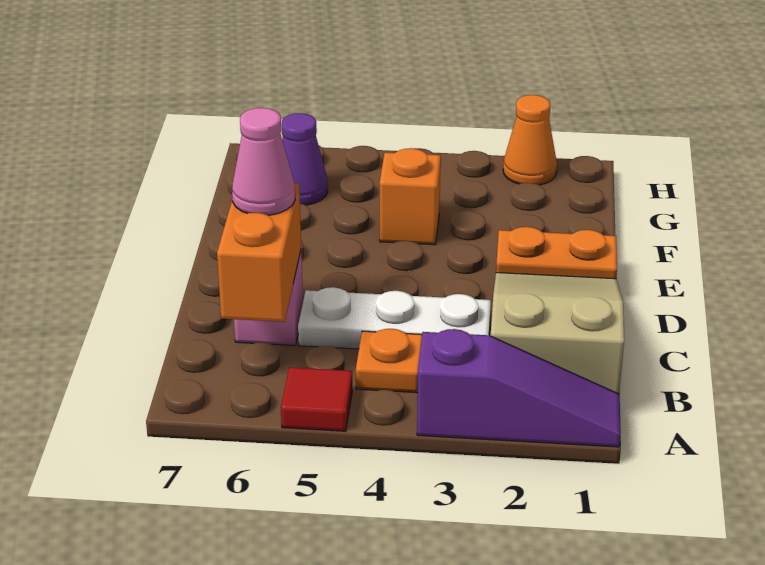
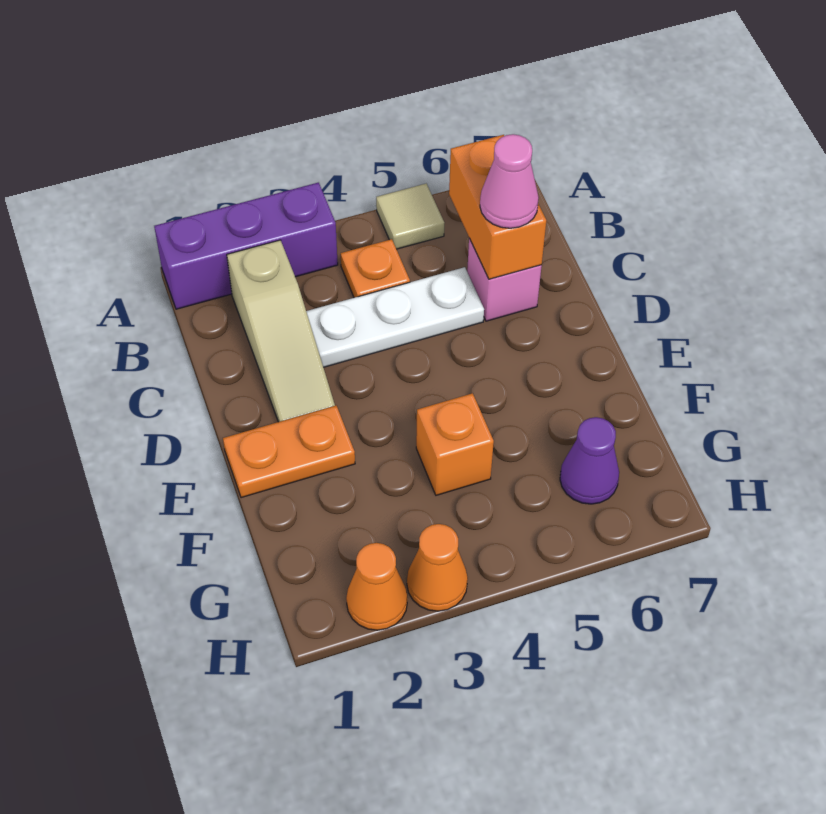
purple slope A1:A3 level 1 top 3 -> purple brick A1:A3 level 1
red tile A5 level 1 -> tan tile A5 level 1
tan slope B1:D2 level 1 top B -> tan slope B2:D2 level 1 top B
none -> orange cone H3 level 1

